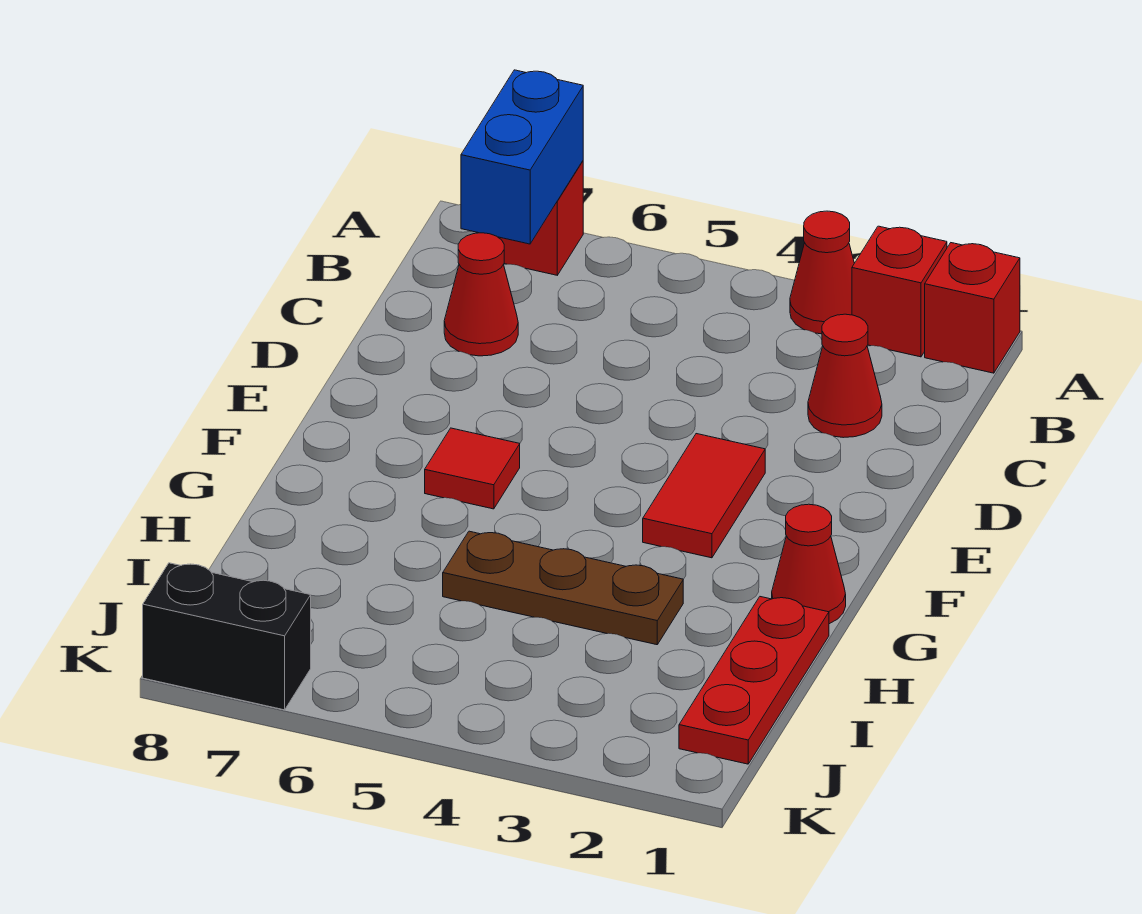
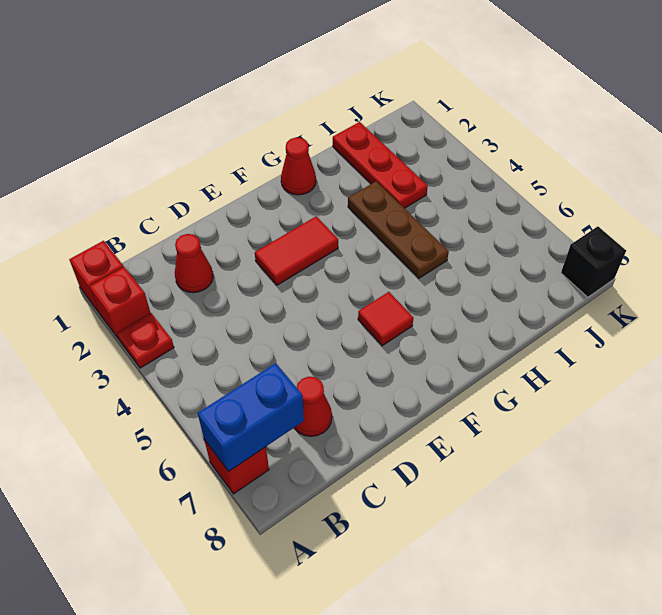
red cone A3 level 1 -> red plate A3 level 1
red plate H1:J1 level 1 -> red plate I1:I3 level 1
black brick K7:K8 level 1 -> black brick K8 level 1

